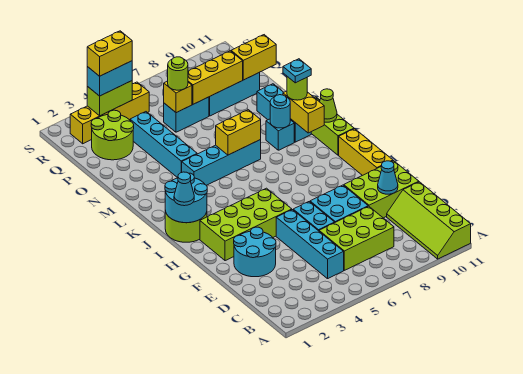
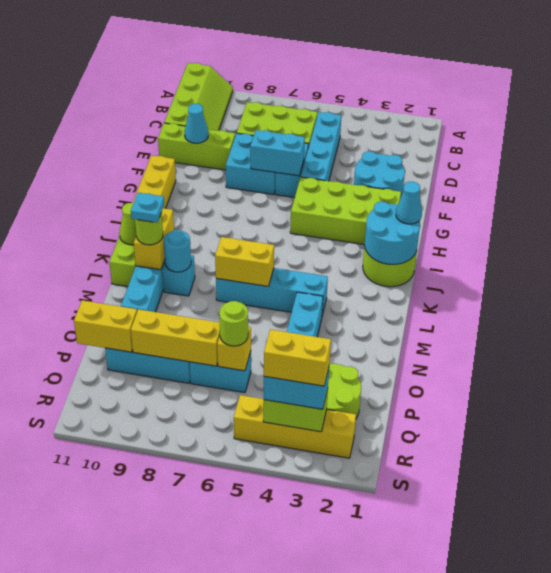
lime brick E9:F11 level 1 -> lime brick E9:E11 level 1
none -> cyan brick F6:F7 level 2

